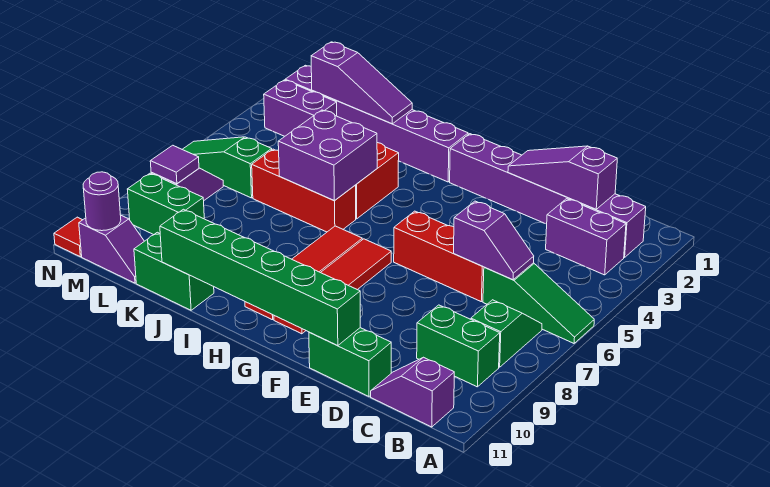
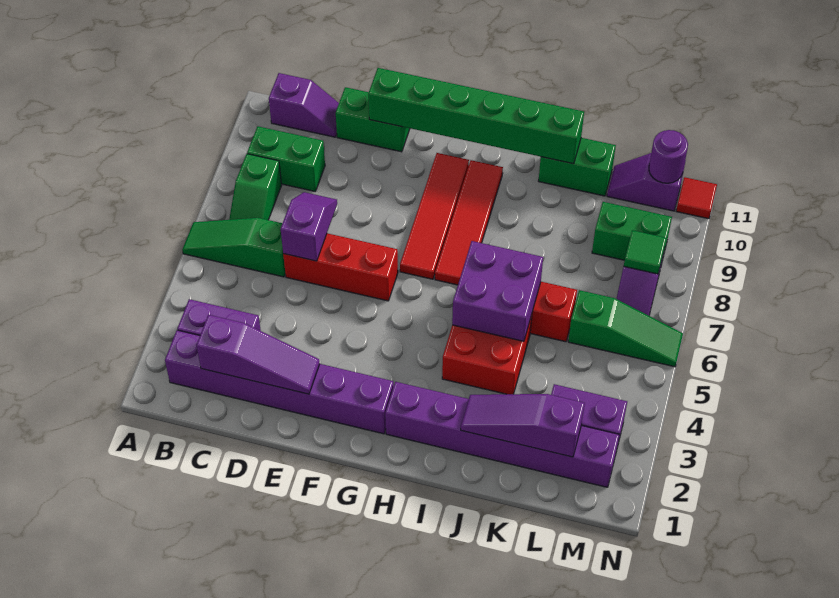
purple slope C6:D6 level 2 top D -> purple slope D6:D7 level 2 top 6
purple tile M8 level 2 -> green tile M8 level 2

